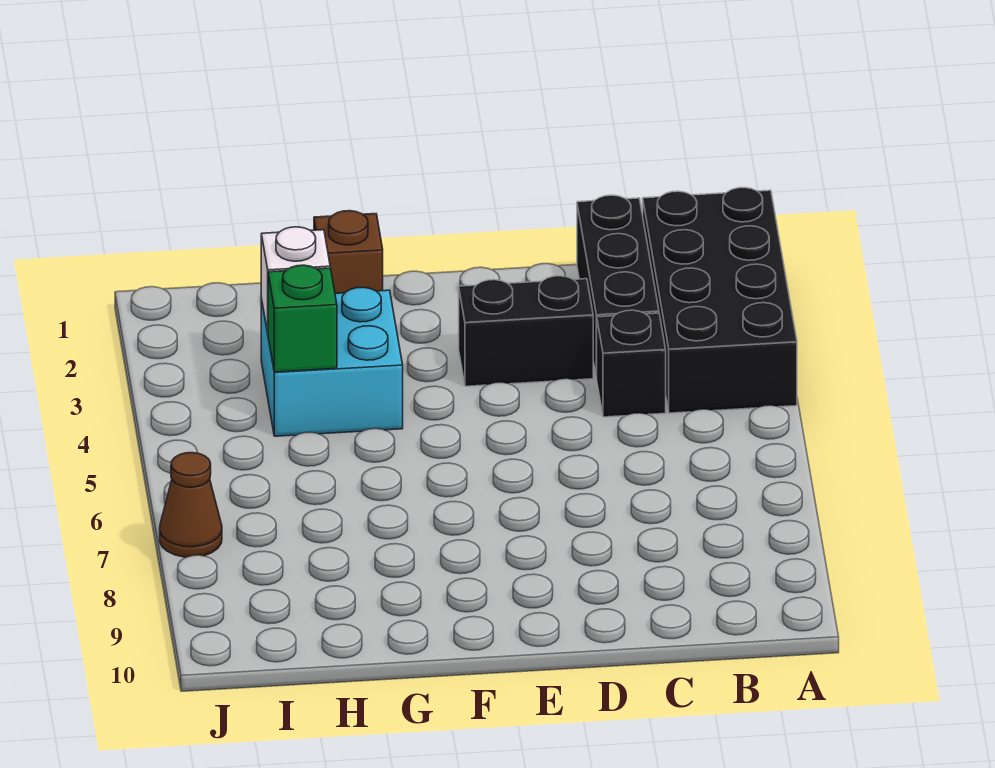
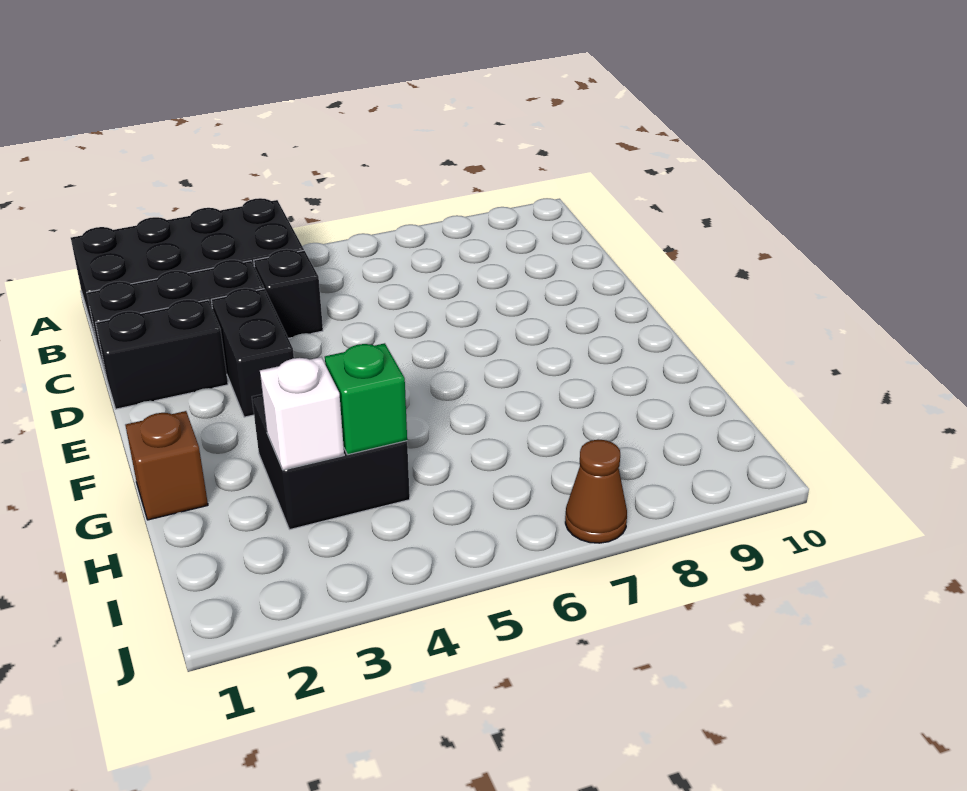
none -> black brick D1:D2 level 1
cyan brick G3:H4 level 1 -> black brick G3:H4 level 1

